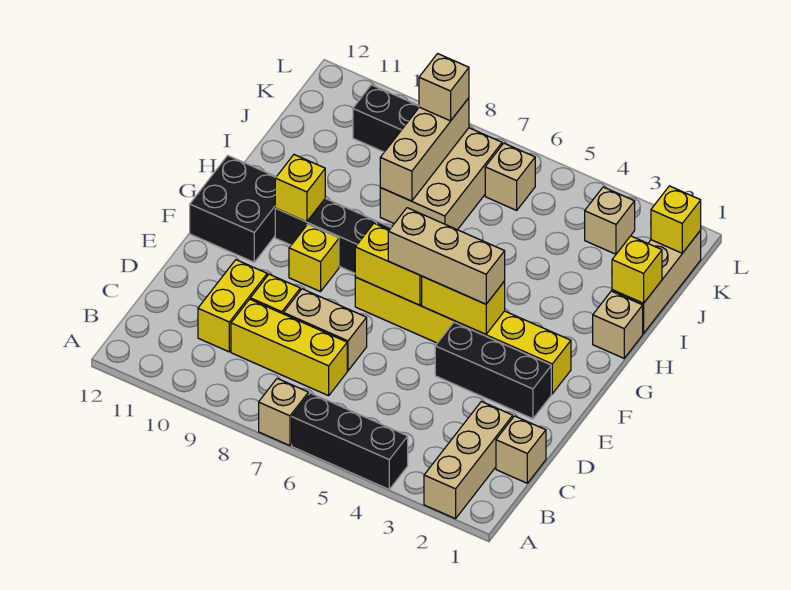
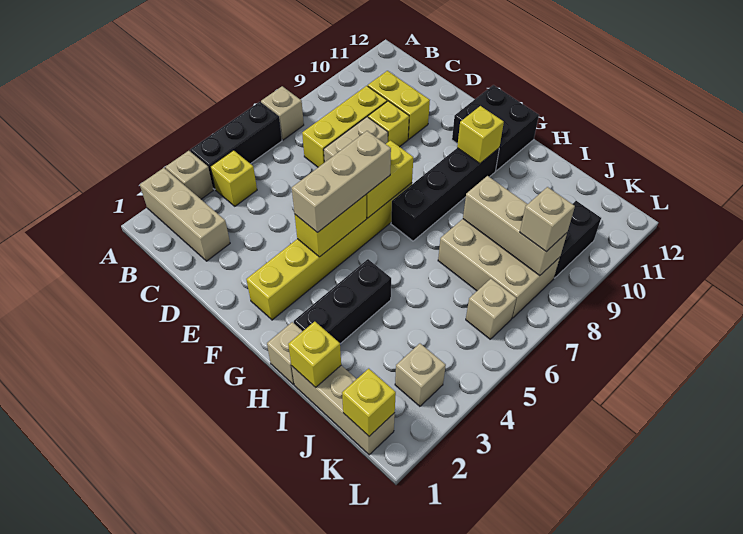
tan brick C1 level 1 -> tan brick A3 level 1
black brick E2:E4 level 1 -> black brick H2:H4 level 1
yellow brick F9 level 1 -> yellow brick B4 level 1

